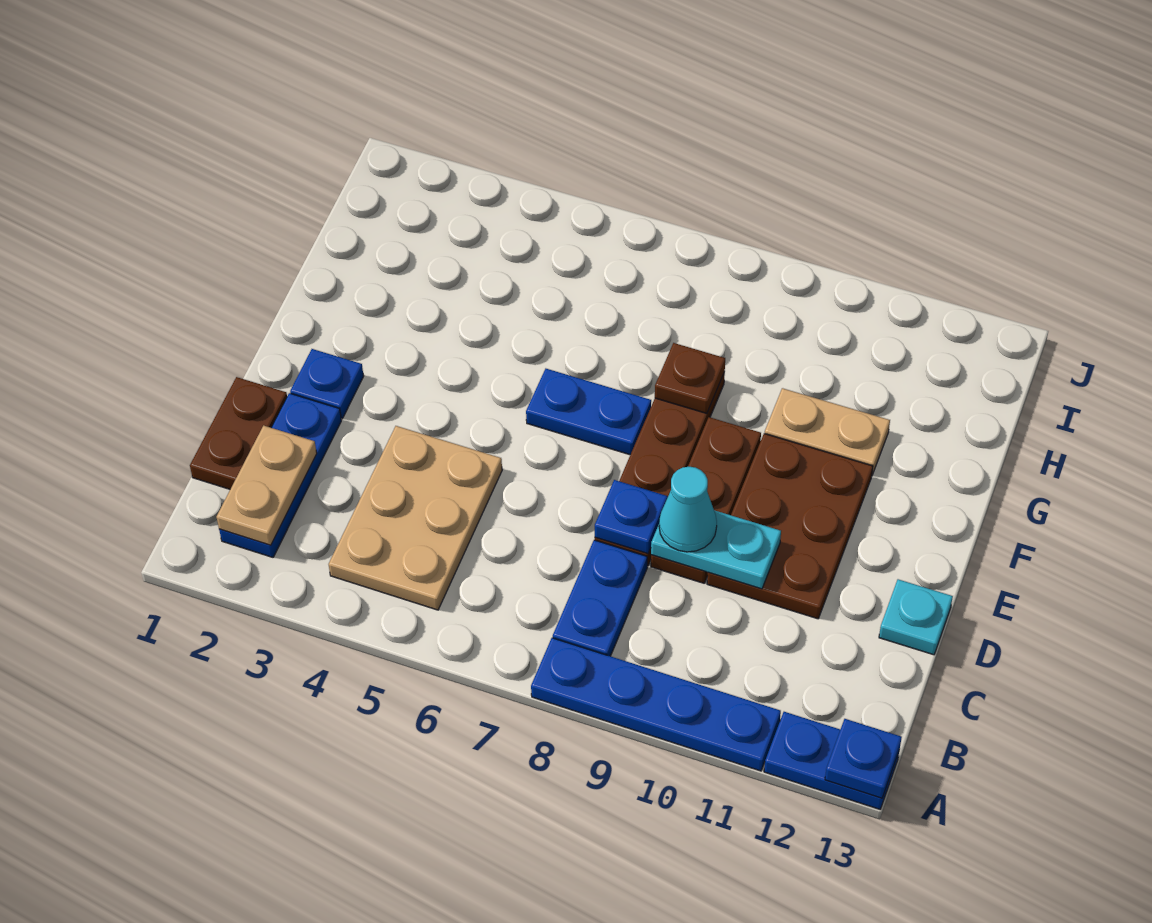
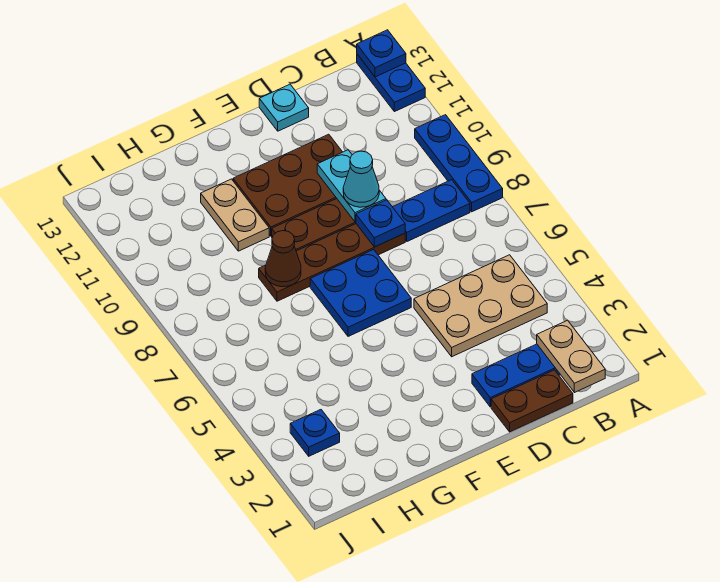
blue plate A8:A11 level 1 -> blue plate A8:A10 level 1
tan plate B2:C2 level 2 -> tan plate B1:B2 level 2
blue plate E2 level 1 -> blue plate I3 level 1
blue plate F6:F7 level 1 -> blue plate E6:F7 level 1
brown plate G8 level 2 -> brown cone G8 level 2

